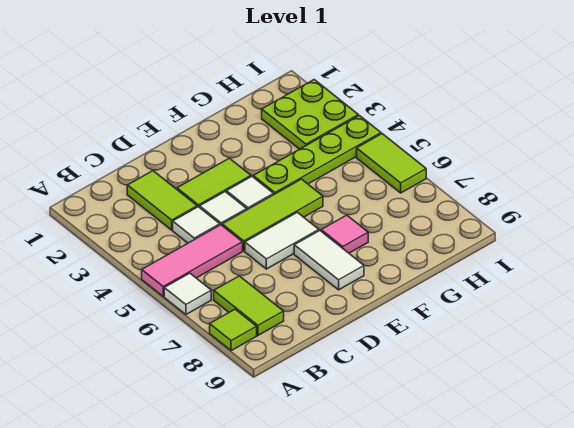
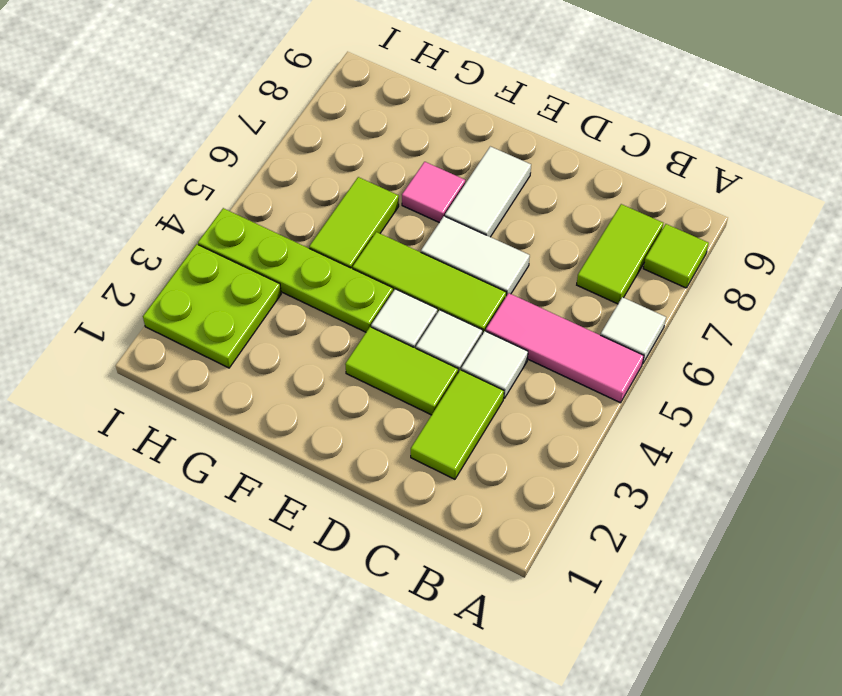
lime tile I5:I6 level 1 -> lime tile G5:G6 level 1

